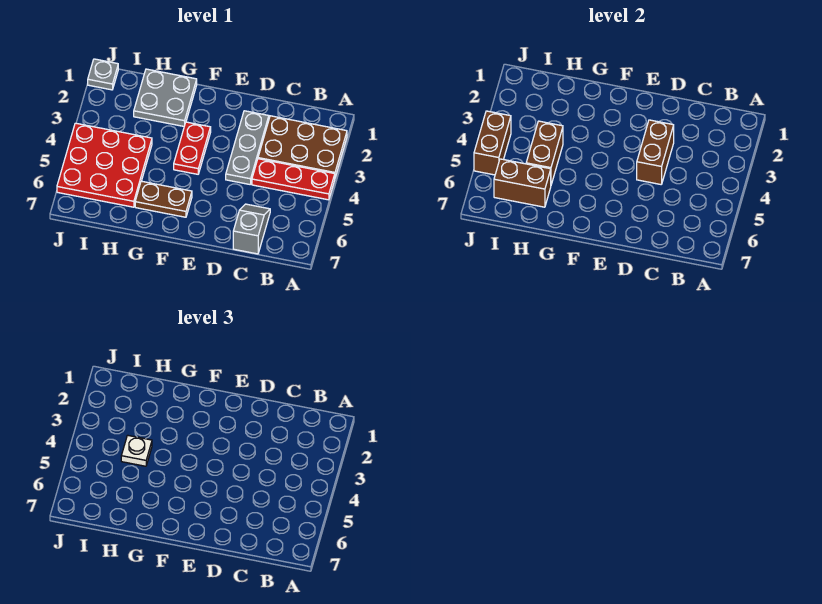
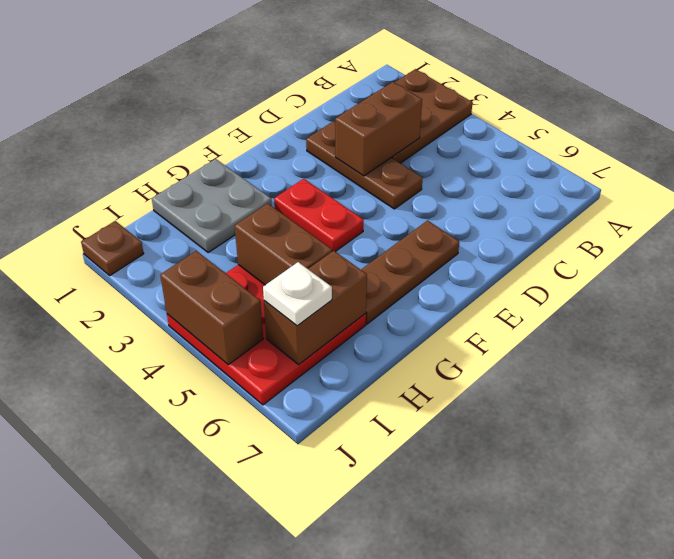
red plate A4:C4 level 1 -> none
grey slope C6:C7 level 1 top 7 -> none
grey plate D2:D4 level 1 -> brown plate D2:D4 level 1
brown brick D3:D4 level 2 -> brown brick C3:D3 level 2
brown plate F6:G6 level 1 -> brown plate E6:G6 level 1
white plate H4 level 3 -> white plate I6 level 3
grey plate J1 level 1 -> brown plate J1 level 1

